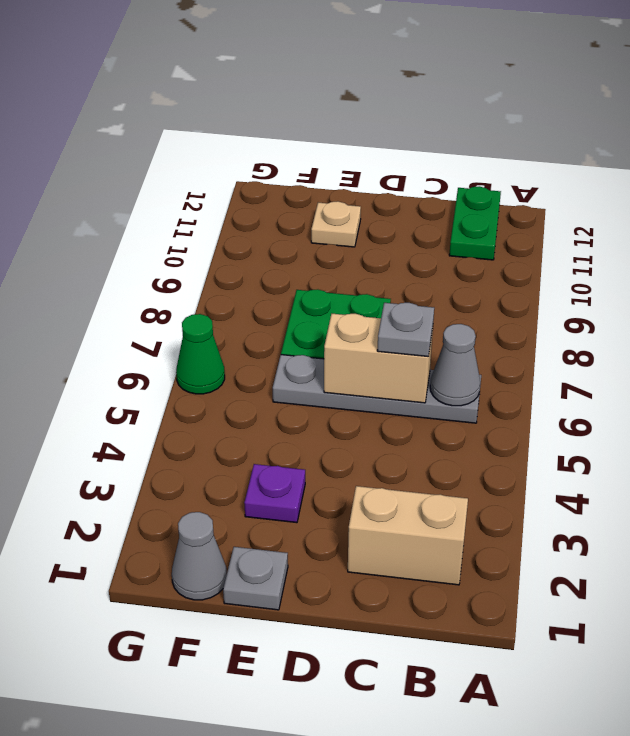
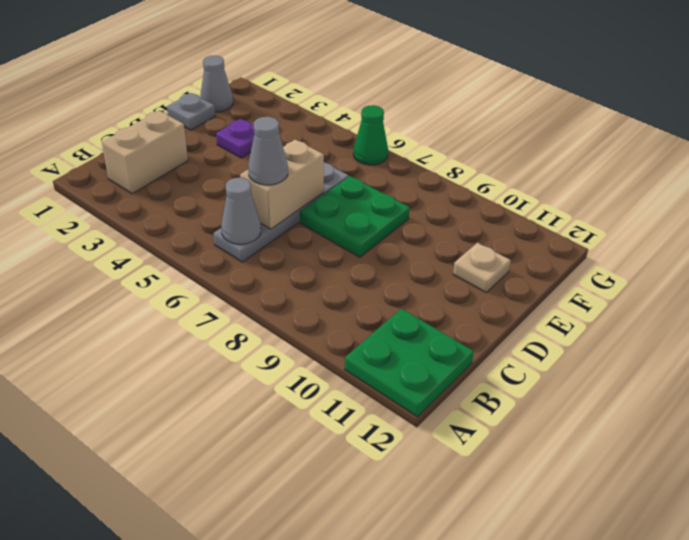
green plate B11:B12 level 1 -> green plate A11:B12 level 1
grey plate C6 level 3 -> grey cone C6 level 3

